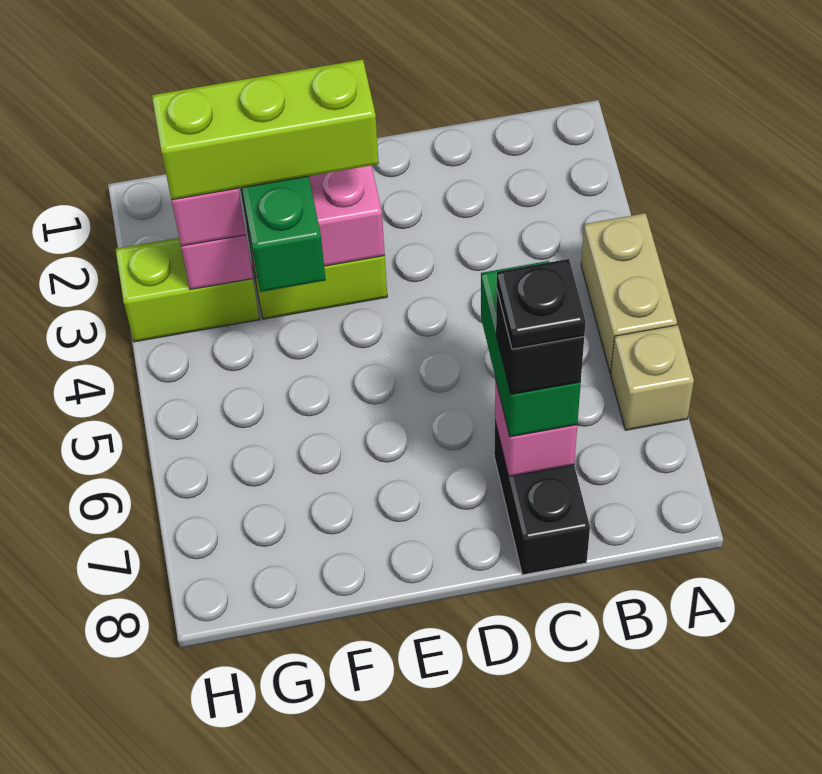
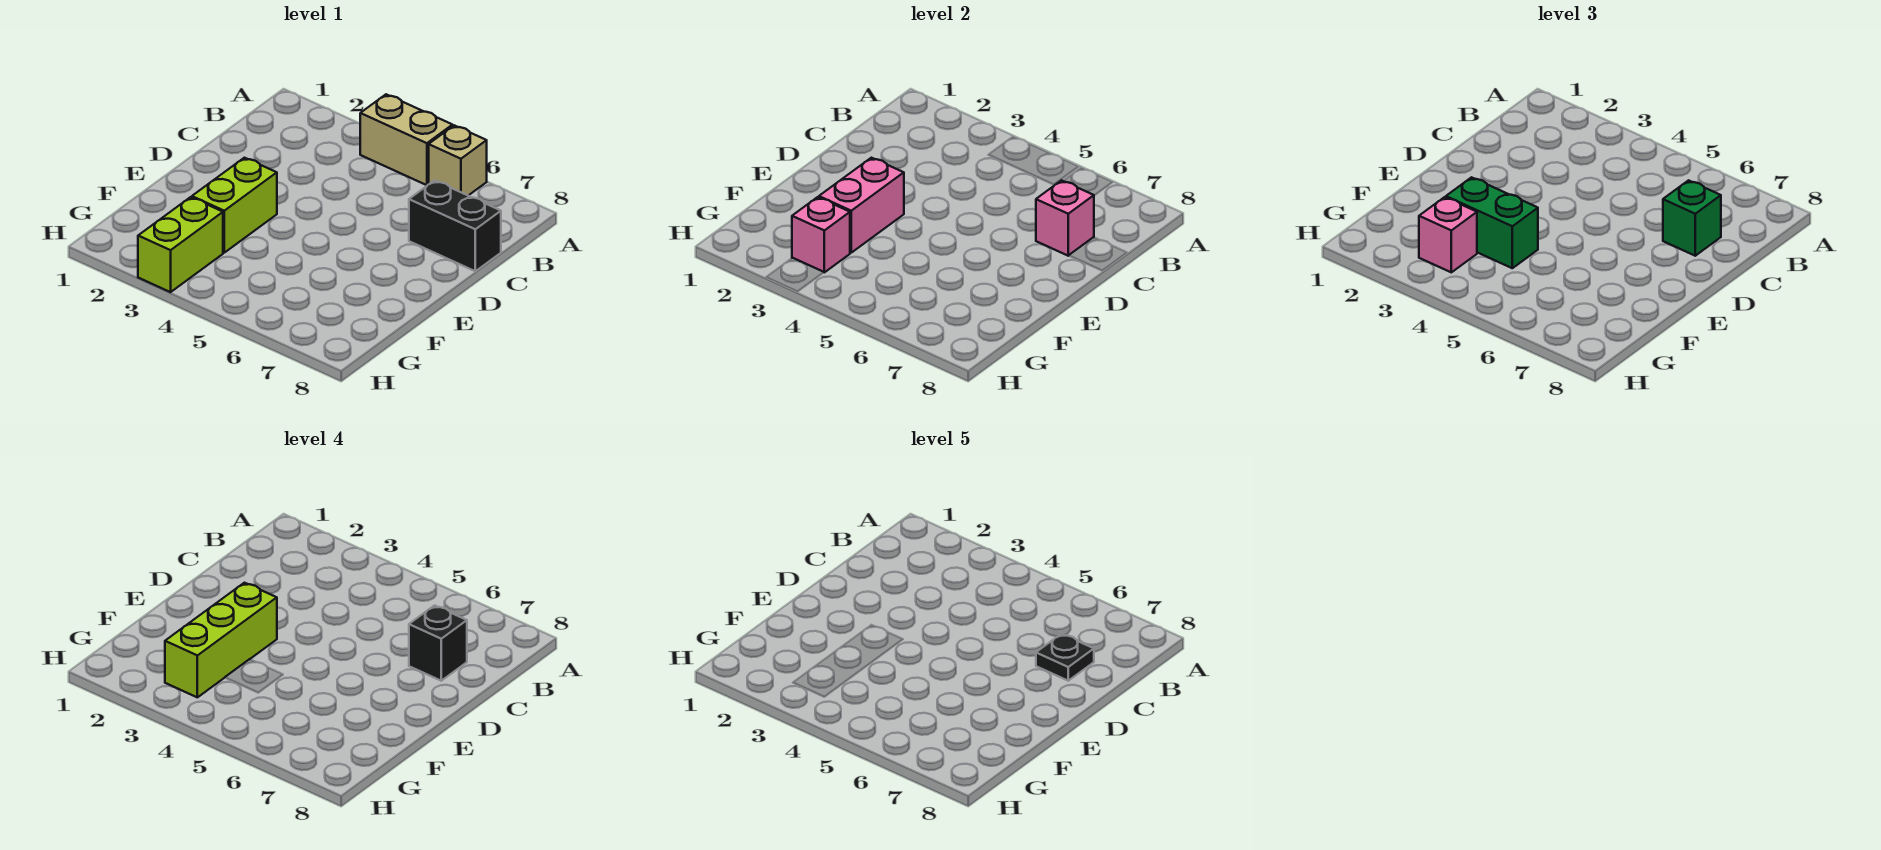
green brick C6:C7 level 3 -> green brick C7 level 3

